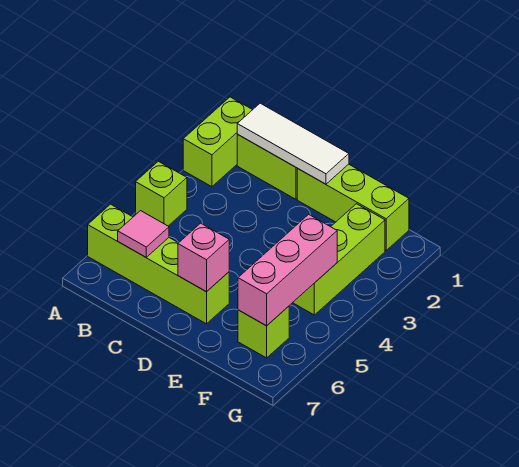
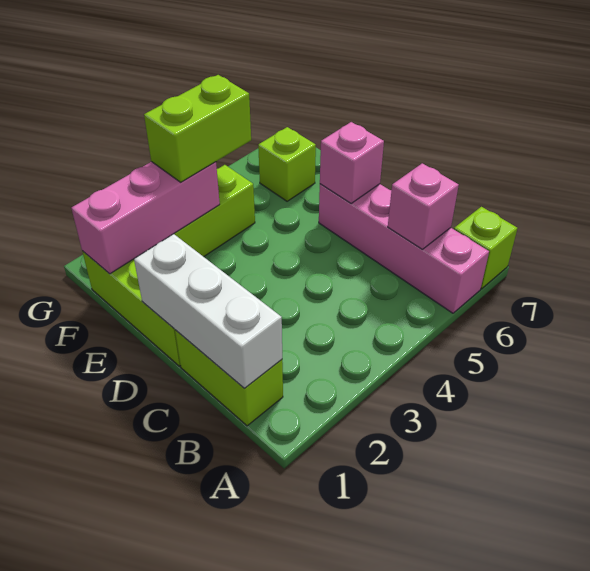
lime brick A1:A2 level 1 -> lime brick F3:F4 level 3
lime brick A4 level 1 -> lime brick A7 level 1
lime brick A6:D6 level 1 -> pink brick A6:D6 level 1
white tile B1:D1 level 2 -> white brick B1:D1 level 2
pink tile B6 level 2 -> pink brick B6 level 2
pink brick F4:F6 level 2 -> pink brick F1:F3 level 2

